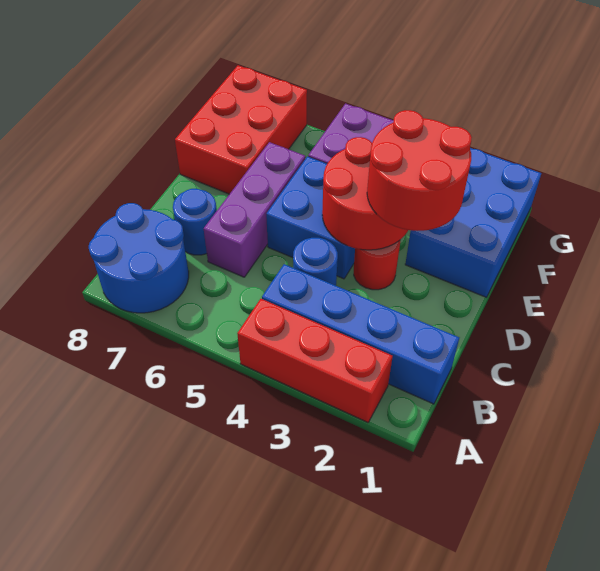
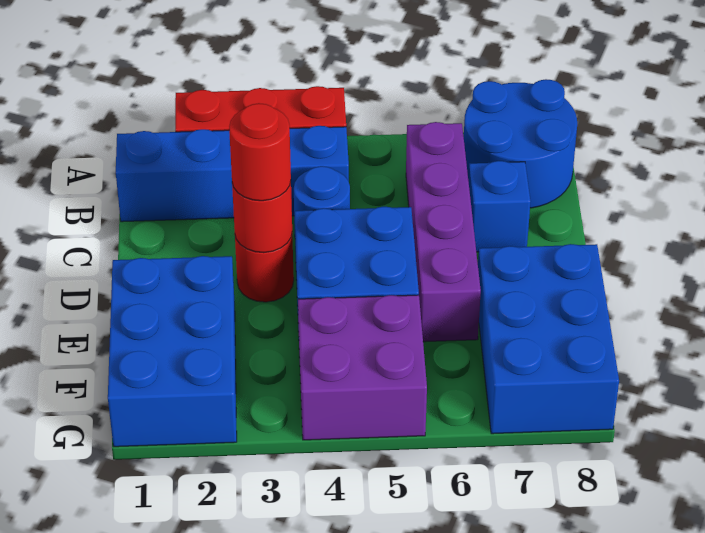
purple brick C6:E6 level 1 -> purple brick B6:E6 level 1
blue round brick C7 level 1 -> blue brick C7 level 1
red round brick D2:E3 level 3 -> red round brick D3 level 3
red round brick D3:E4 level 2 -> red round brick D3 level 2
red brick E7:G8 level 1 -> blue brick E7:G8 level 1

